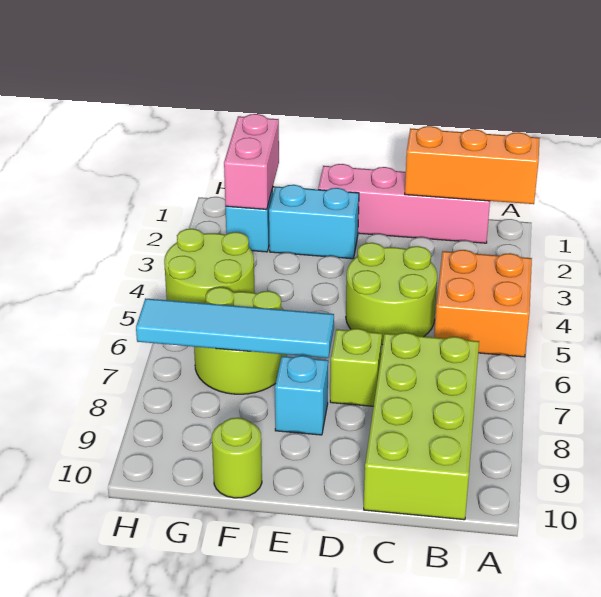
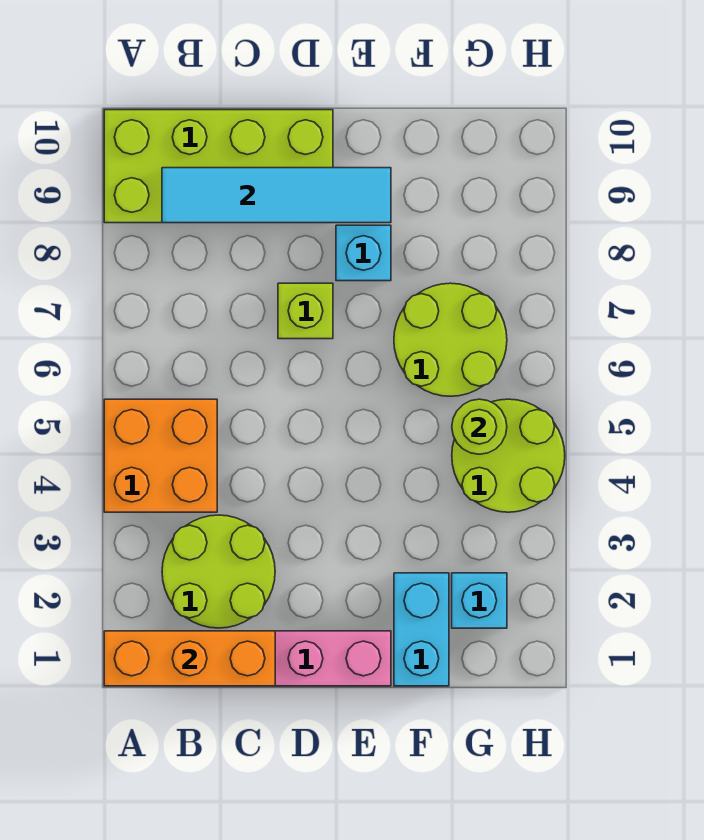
lime brick B7:C10 level 1 -> lime brick A9:D10 level 1
lime round brick C4:D5 level 1 -> lime round brick B2:C3 level 1
cyan brick E2:F2 level 1 -> cyan brick F1:F2 level 1
cyan tile E7:H7 level 2 -> cyan tile B9:E9 level 2
lime round brick F10 level 1 -> lime round brick G5 level 2
pink brick G1:G2 level 2 -> none

